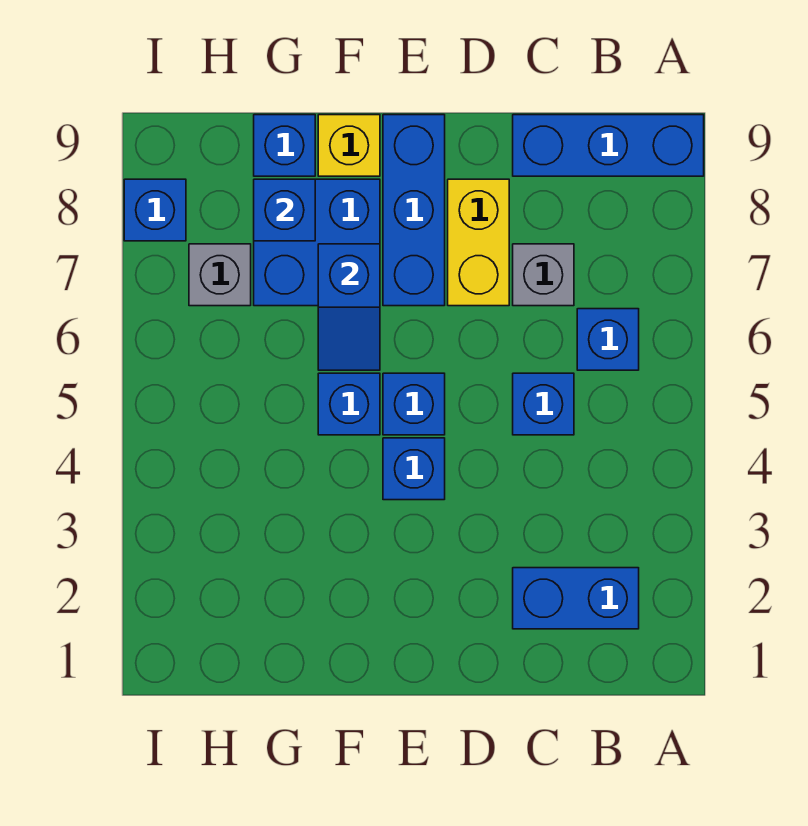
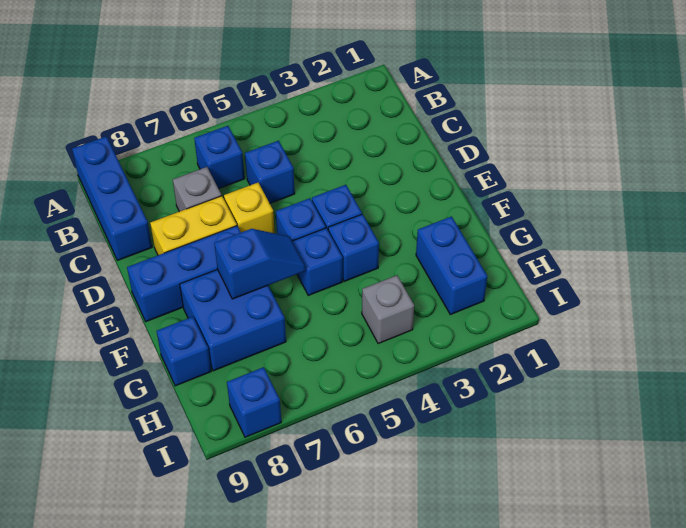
blue brick B2:C2 level 1 -> blue brick G2:H2 level 1
yellow brick F9 level 1 -> yellow brick D6 level 1
blue brick G8 level 2 -> blue brick F4 level 1
grey brick H7 level 1 -> grey brick H4 level 1

